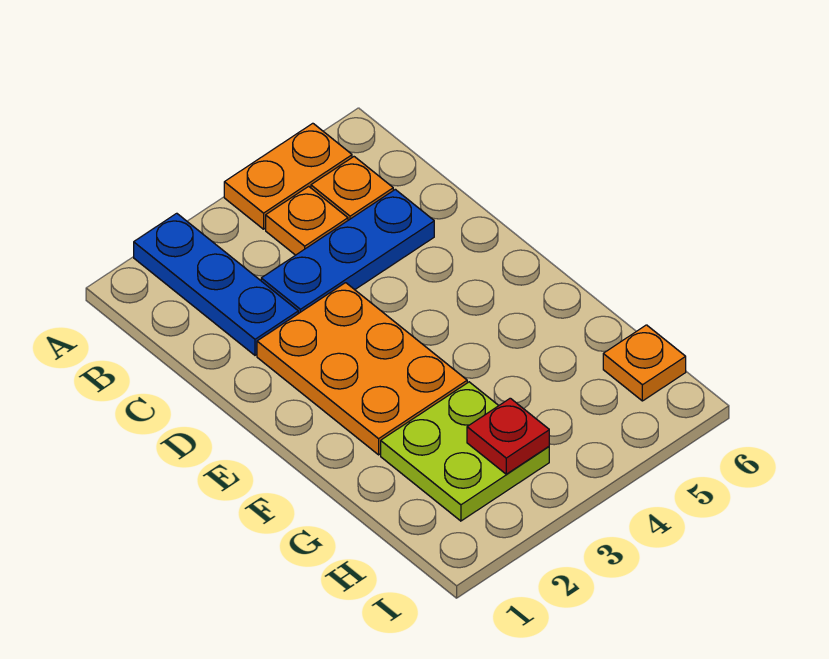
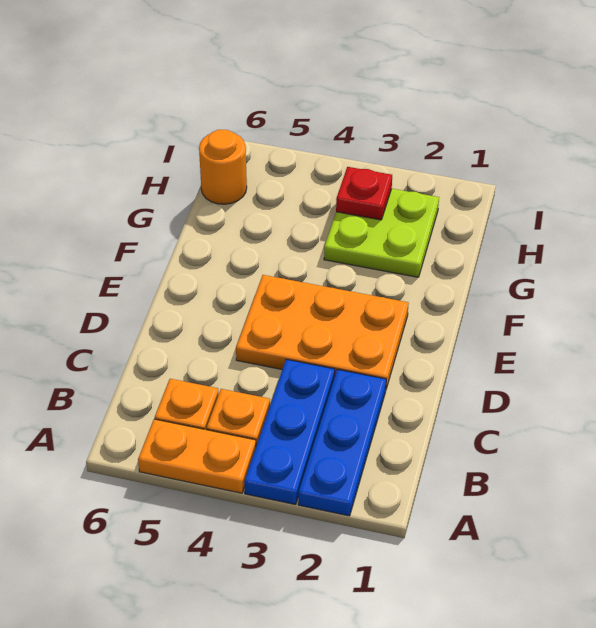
blue plate C3:C5 level 1 -> blue plate A3:C3 level 1
orange plate D2:F3 level 1 -> orange plate D2:E4 level 1
orange plate H6 level 1 -> orange round brick H6 level 1

